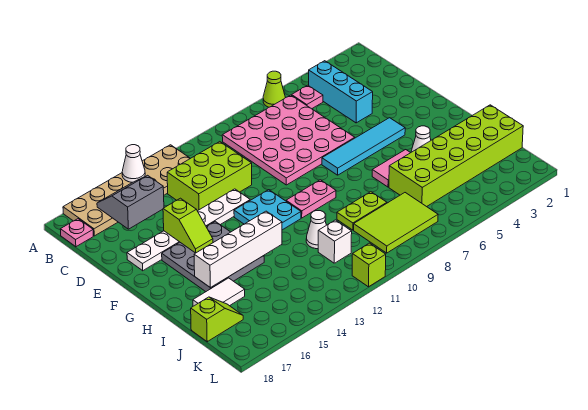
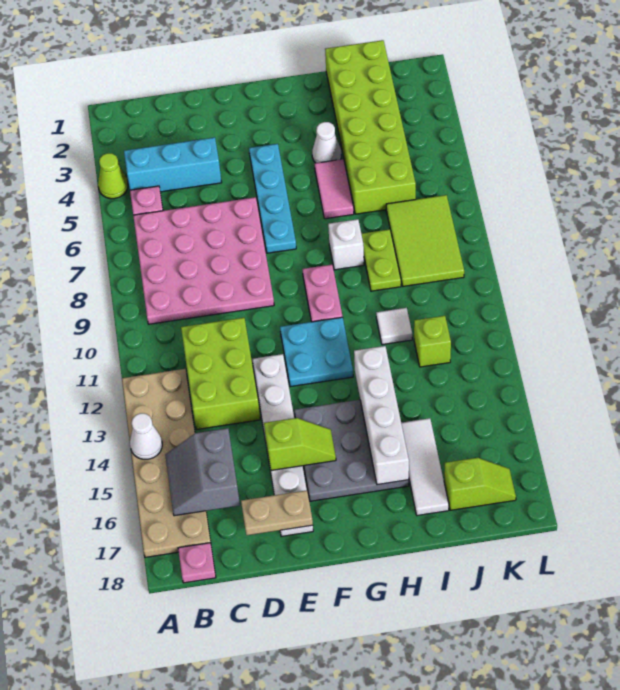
lime cone A6 level 1 -> lime cone A4 level 1
none -> tan plate D17:E17 level 2
cyan tile F4:F7 level 1 -> cyan plate F4:F7 level 1
white cone I11 level 1 -> white tile I11 level 1
white tile I16:I17 level 1 -> white tile I15:I17 level 1
white brick J11 level 1 -> white brick H8 level 1
lime slope J17:J18 level 1 top 18 -> lime slope J17:K17 level 1 top J
lime brick L11 level 1 -> lime brick J12 level 1

